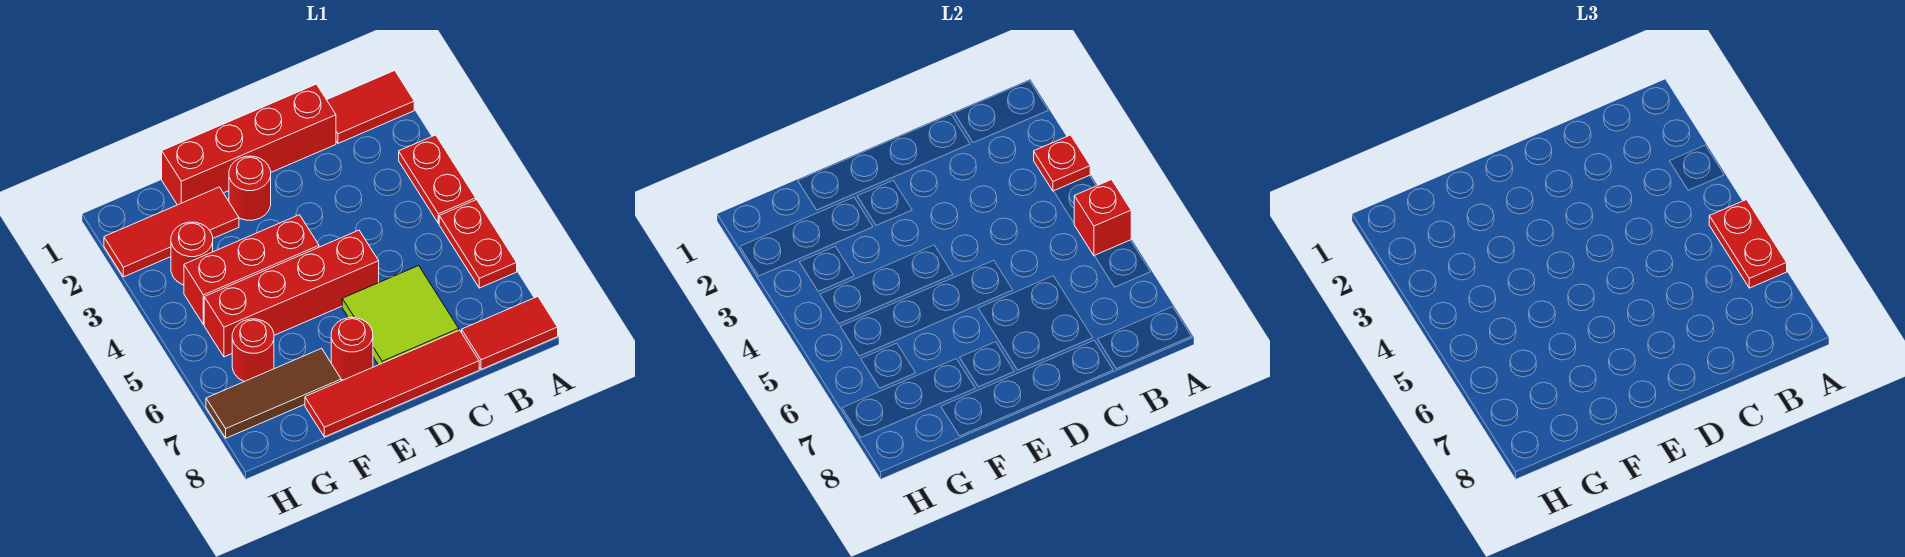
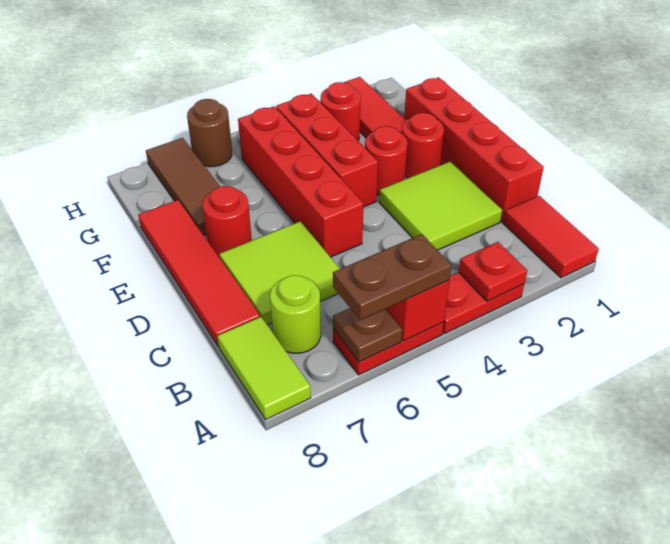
red plate A5:A6 level 3 -> brown plate A5:A6 level 3
none -> brown plate A6 level 2
red tile A8:B8 level 1 -> lime tile A8:B8 level 1
none -> lime round brick B7 level 1
none -> lime tile C2:D3 level 1
red round brick G6 level 1 -> red round brick E3 level 1
none -> brown round brick H6 level 1

